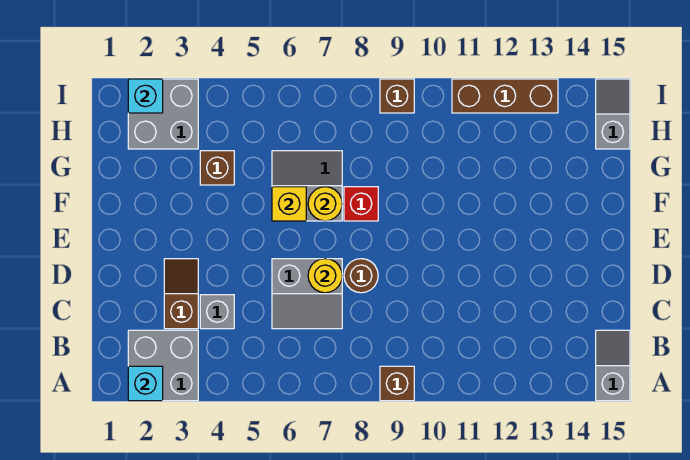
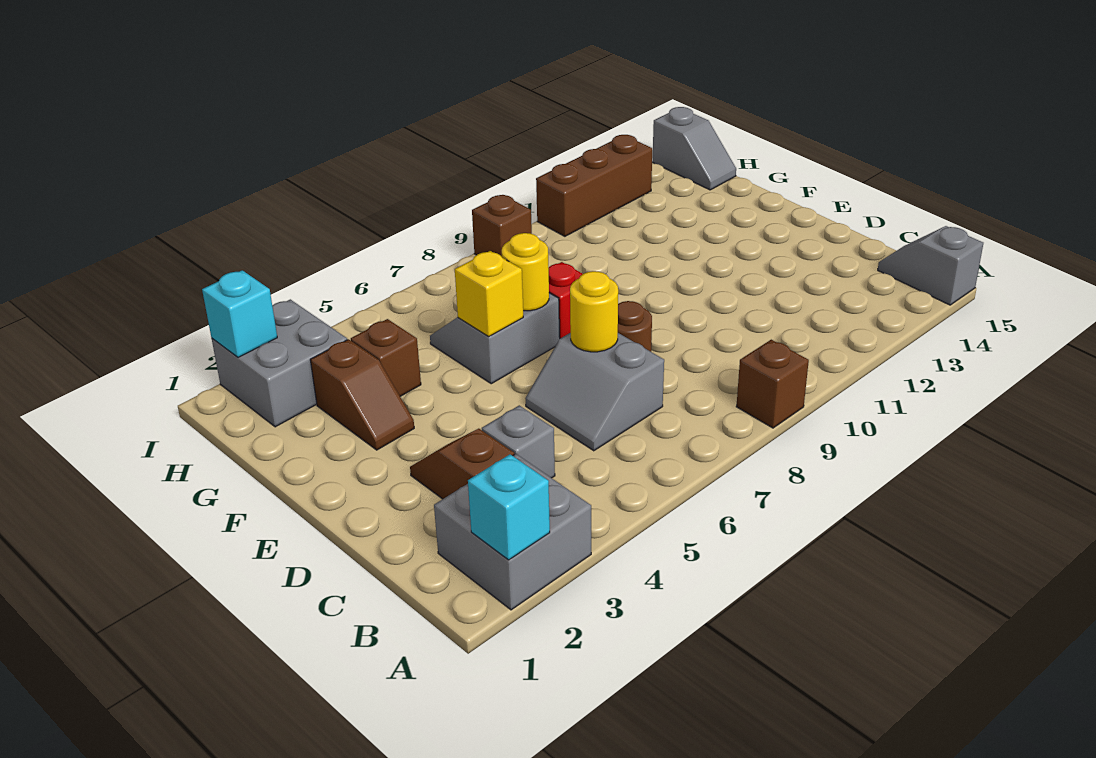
grey slope C6:D7 level 1 top D -> grey slope C6:D7 level 1 top 7
none -> brown slope F3:G3 level 1 top G
grey slope H15:I15 level 1 top H -> grey slope H15:I15 level 1 top I

